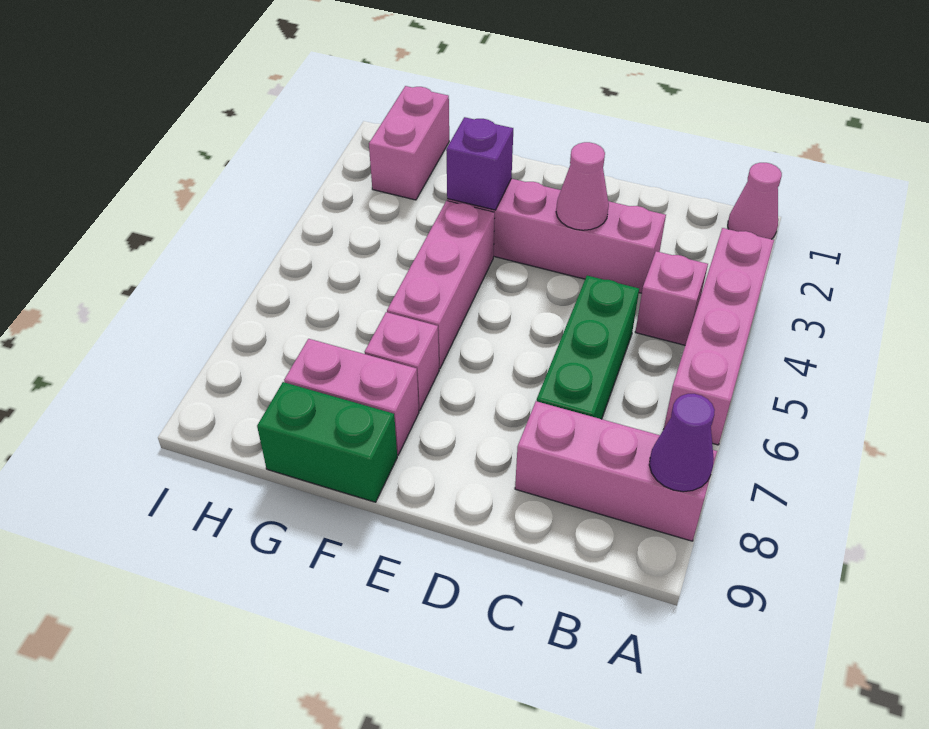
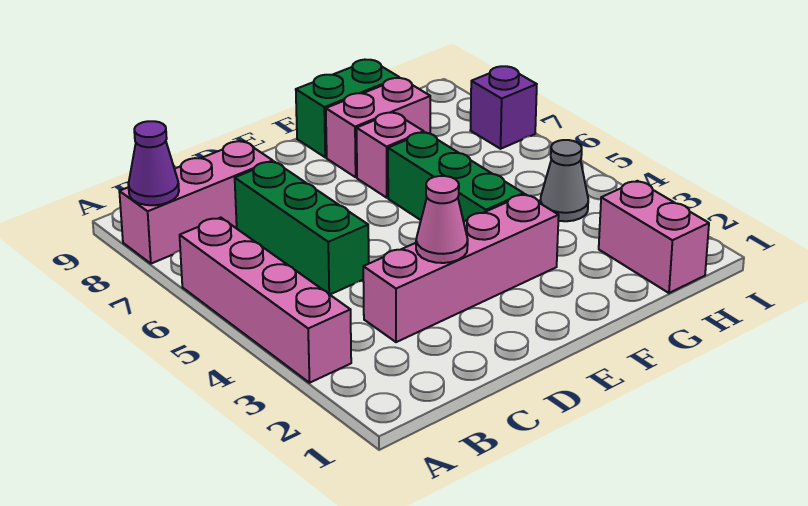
pink cone A1 level 1 -> none
pink brick B4 level 1 -> none
purple brick F3 level 2 -> purple brick I7 level 1
pink brick F4:F6 level 1 -> green brick F4:F6 level 1
none -> grey cone H4 level 1

